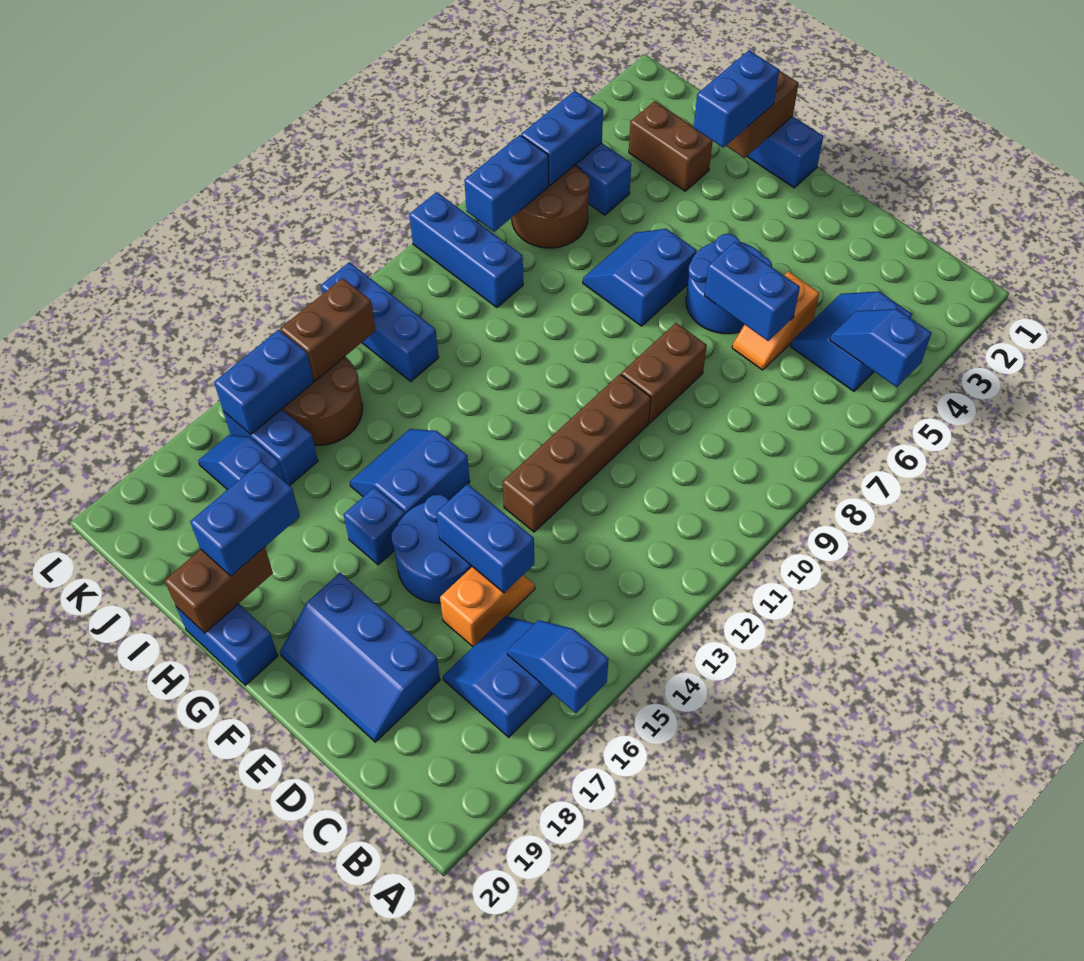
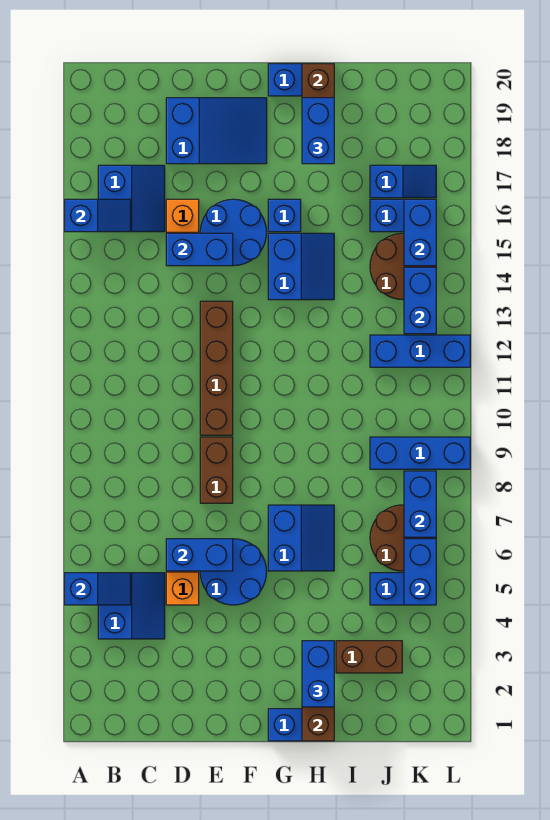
blue slope D18:F19 level 1 top 18 -> blue slope D18:F19 level 1 top D
brown brick K13:K14 level 2 -> blue brick K13:K14 level 2

